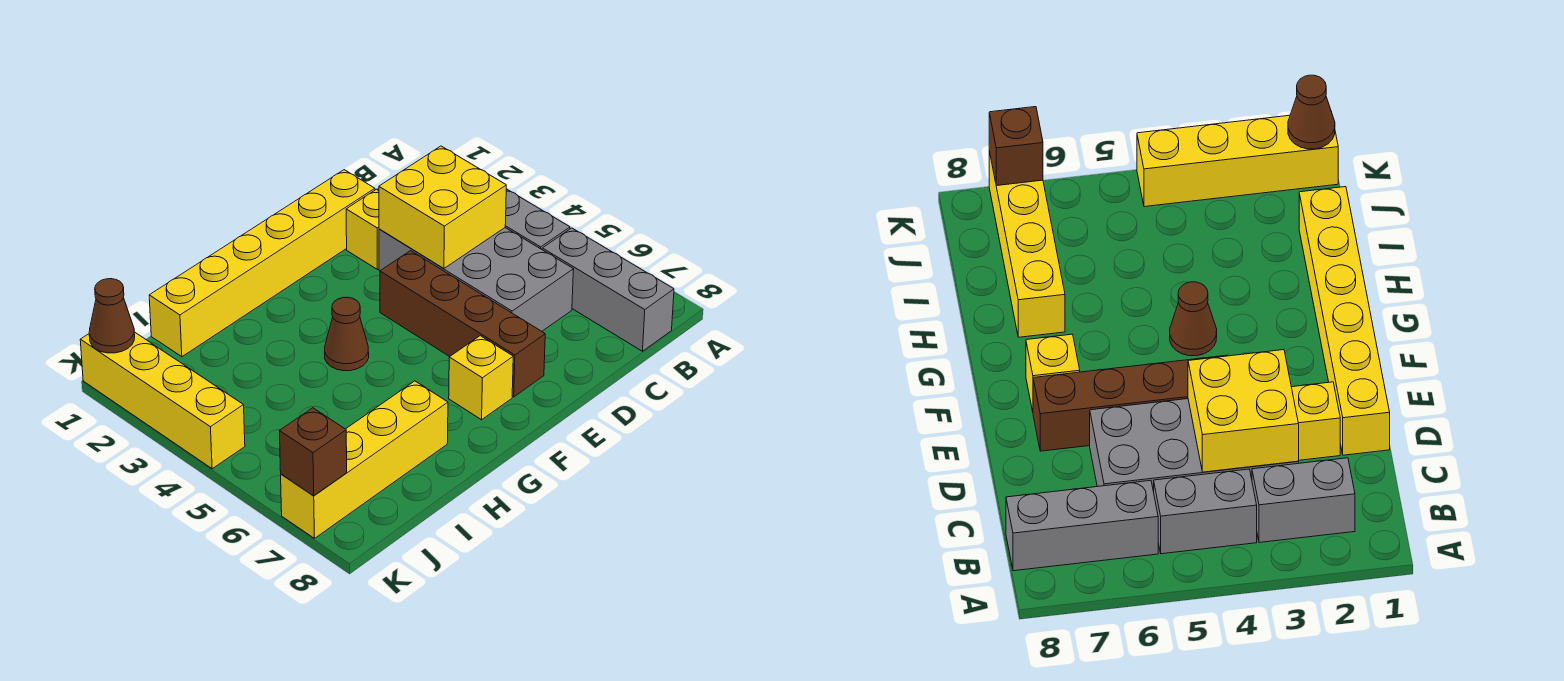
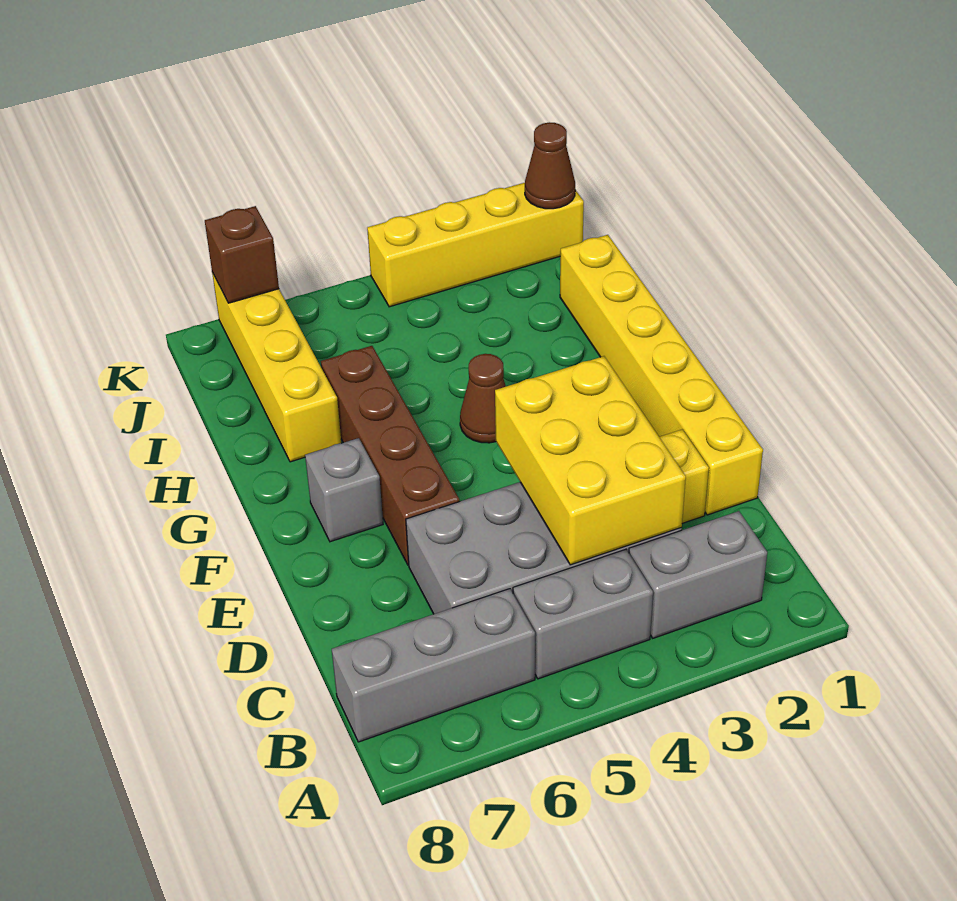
yellow brick C3:D4 level 2 -> yellow brick C3:E4 level 2
brown brick E4:E7 level 1 -> brown brick E6:H6 level 1
yellow brick F7 level 1 -> grey brick F7 level 1

